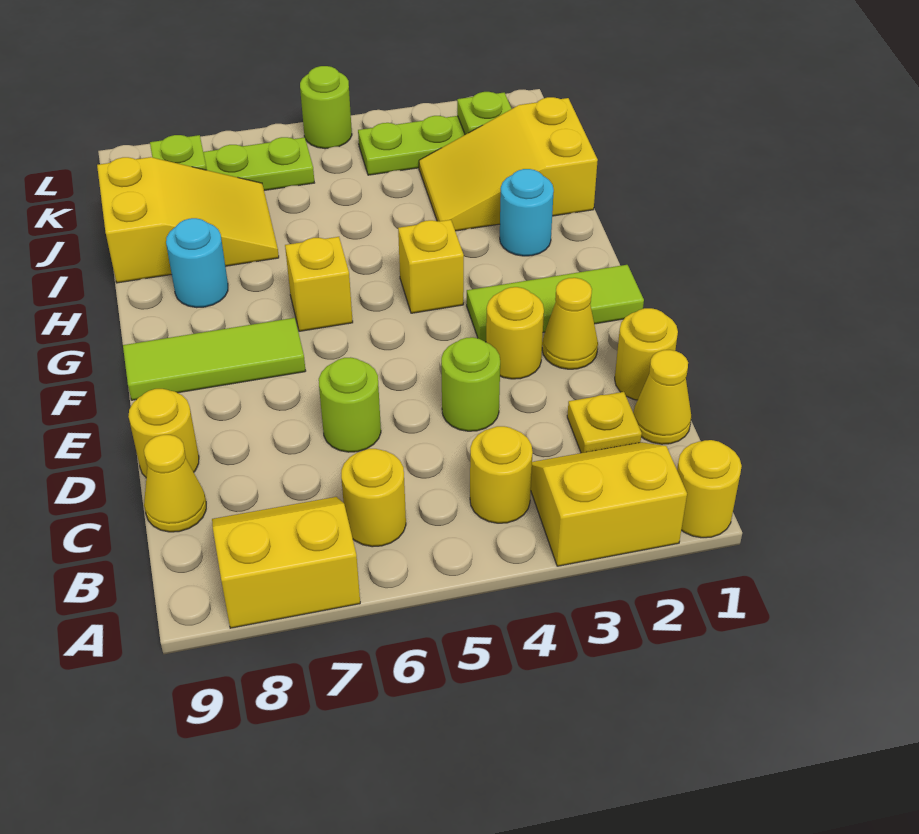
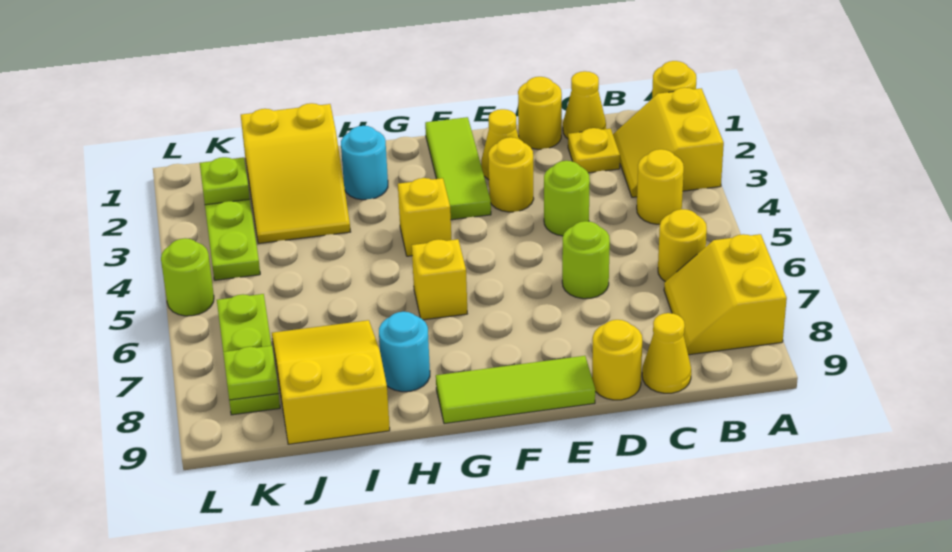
lime tile F7:F9 level 1 -> lime tile E9:G9 level 1

